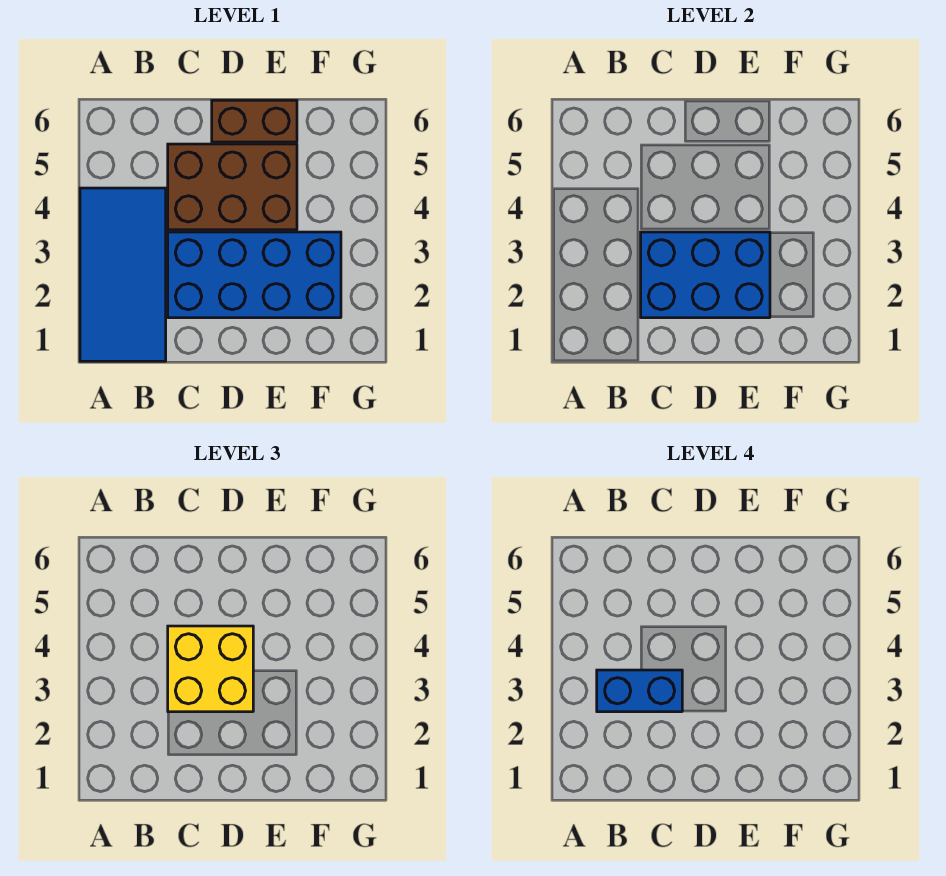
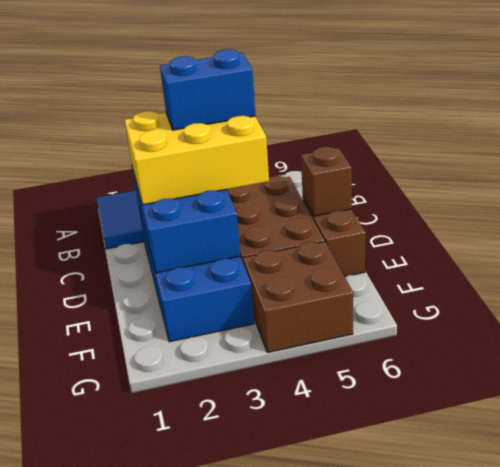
blue brick B3:C3 level 4 -> blue brick C3:C4 level 4
yellow brick C3:D4 level 3 -> yellow brick C2:D4 level 3
none -> brown brick D6 level 2
none -> brown brick F4:G5 level 1

